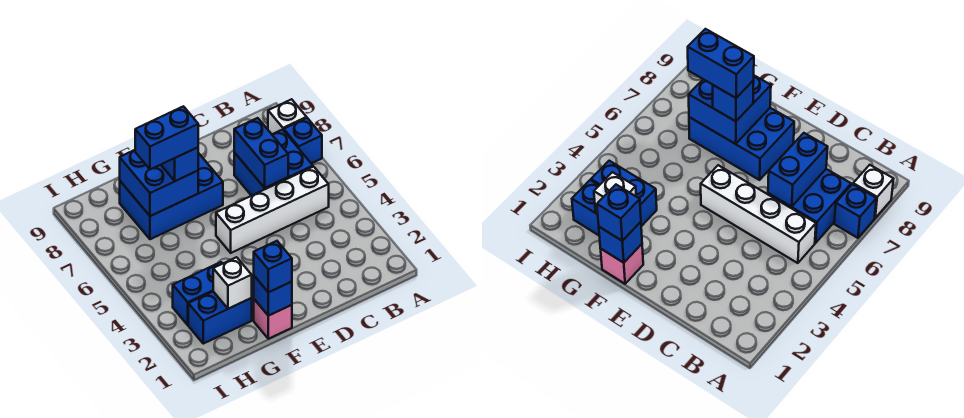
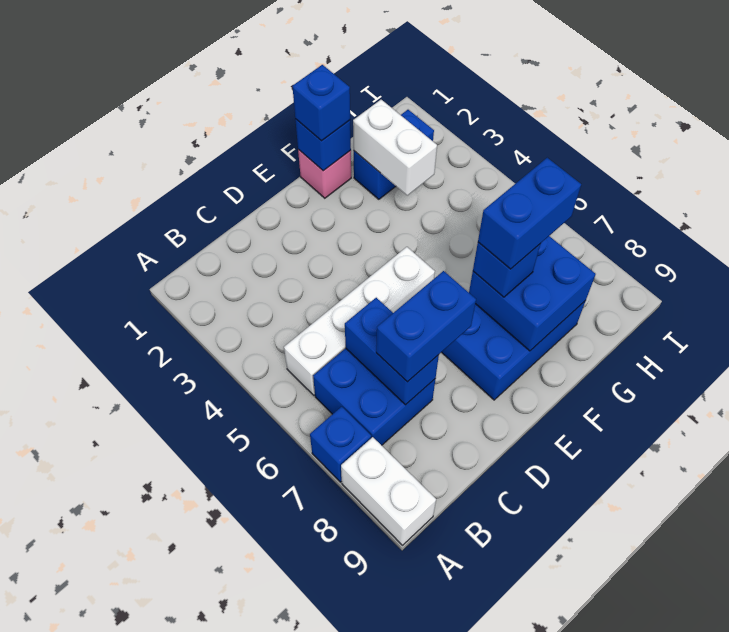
white brick A8 level 1 -> white brick A8:A9 level 1
white brick G2 level 2 -> white brick G2:G3 level 2
blue brick G3:H3 level 1 -> blue brick C7:D7 level 3

